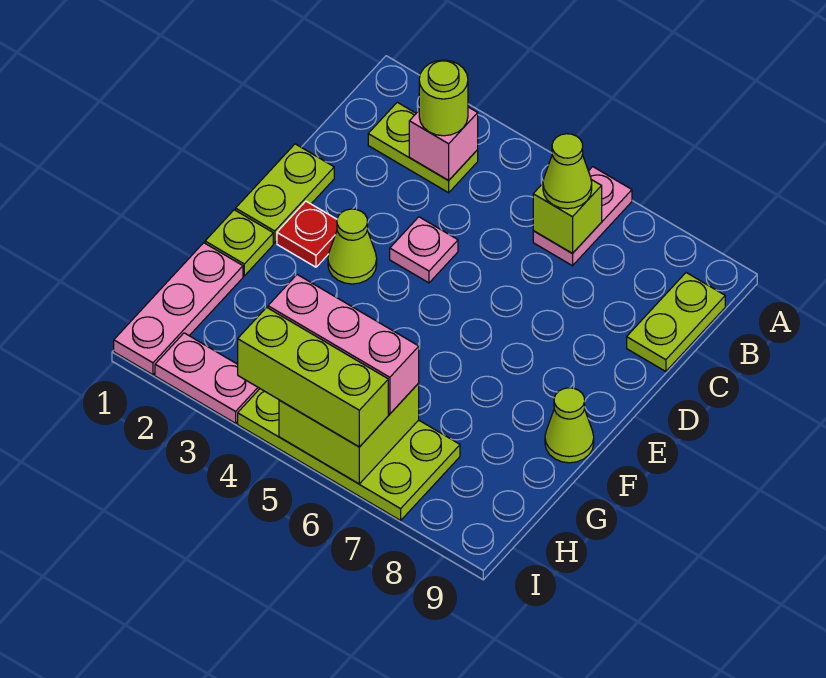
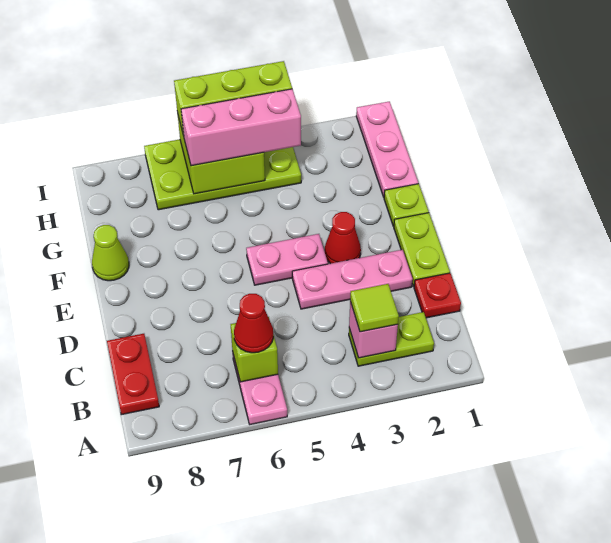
lime round brick B3 level 3 -> lime tile B3 level 3
lime cone B6 level 3 -> red cone B6 level 3
lime plate B9:C9 level 1 -> red plate B9:C9 level 1
pink plate D4 level 1 -> pink plate D2:D4 level 1
red plate E2 level 1 -> red plate C1 level 1
lime cone E3 level 1 -> red cone E3 level 1
pink plate I2:I3 level 1 -> pink plate E4:E5 level 1

